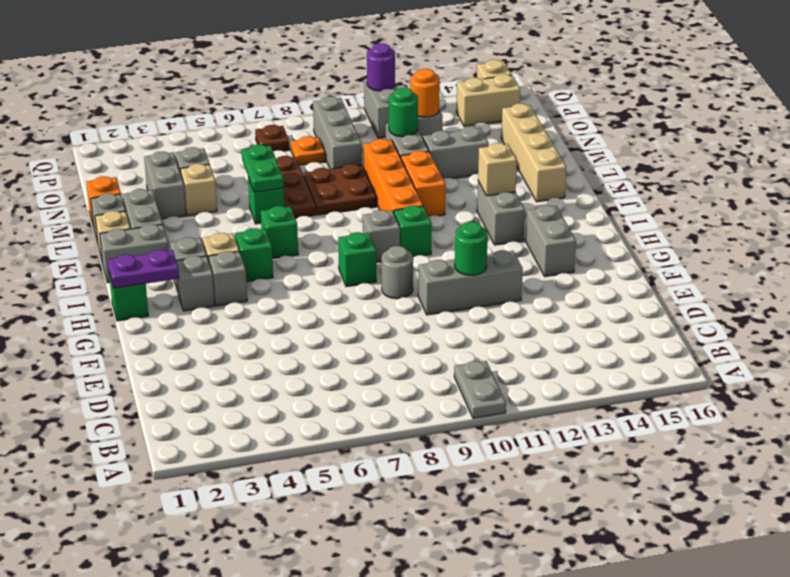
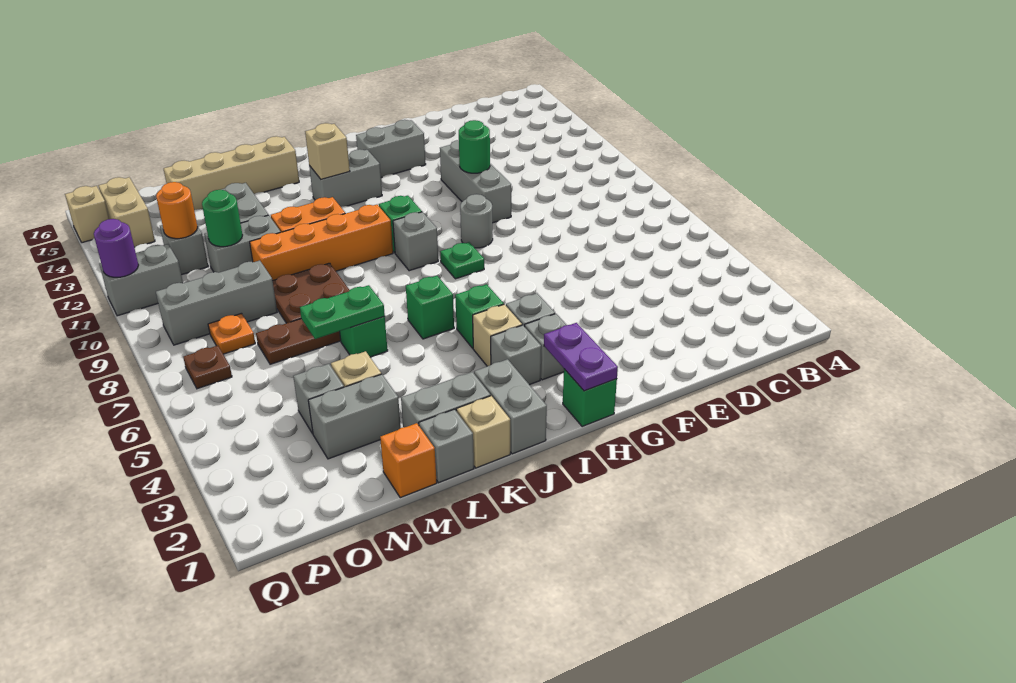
grey plate A10:B10 level 1 -> none
green brick H8 level 1 -> green plate H8 level 1

